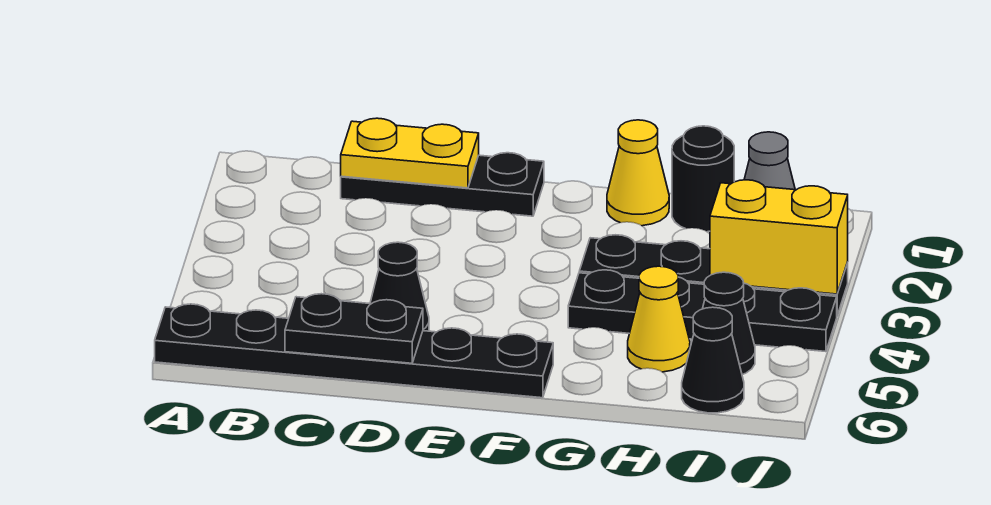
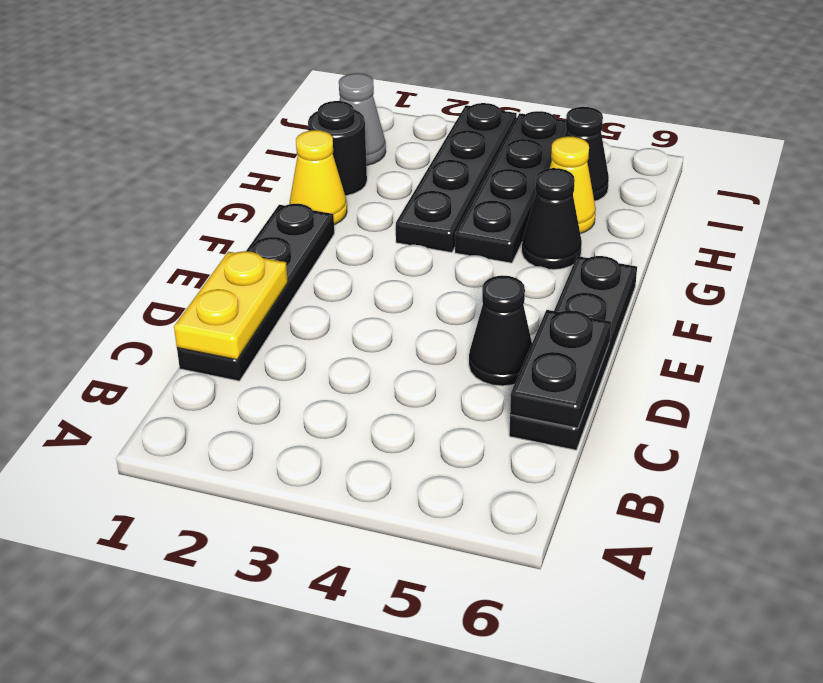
black plate A6:F6 level 1 -> black plate C6:F6 level 1
black plate C1:E1 level 1 -> black plate C1:F1 level 1
yellow brick I3:J3 level 2 -> none
black cone I6 level 1 -> black cone G5 level 1

